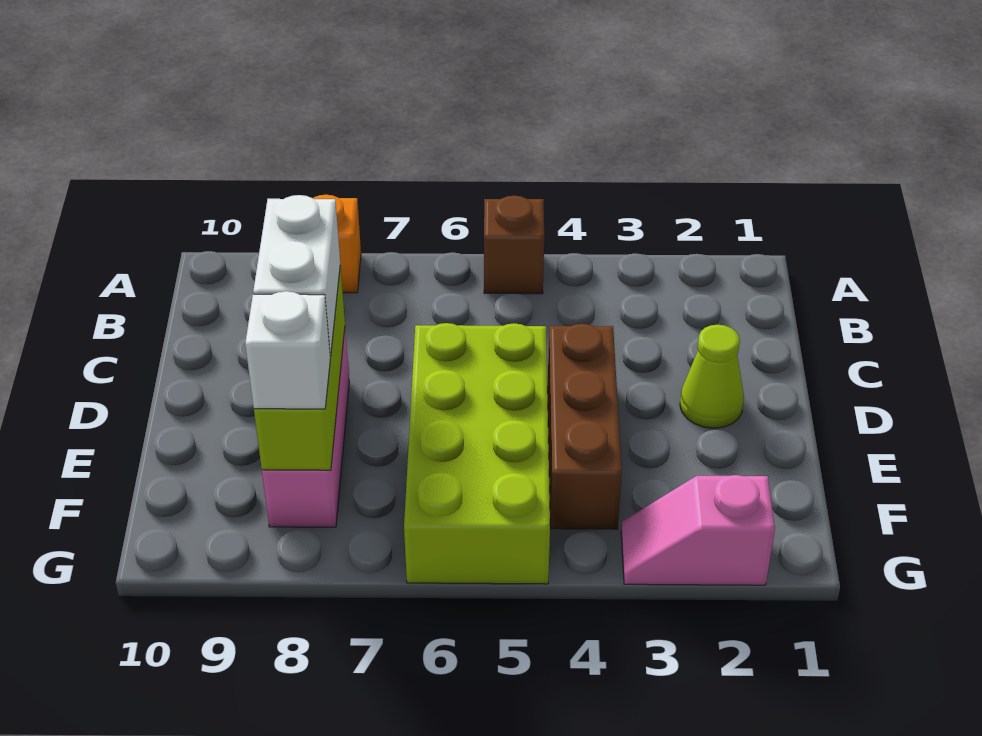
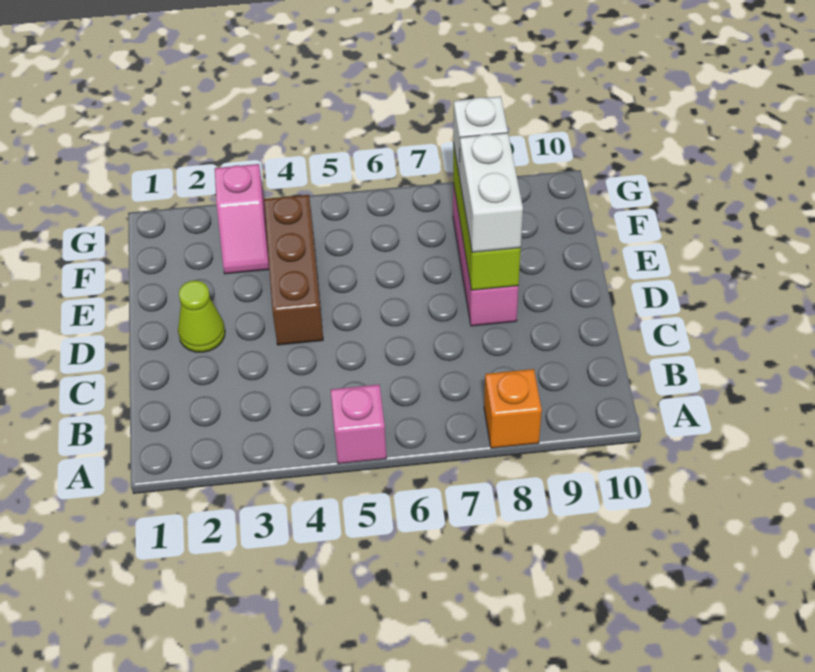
brown brick A5 level 1 -> pink brick A5 level 1
lime brick D5:G6 level 1 -> none
pink slope G2:G3 level 1 top 2 -> pink slope F3:G3 level 1 top G

